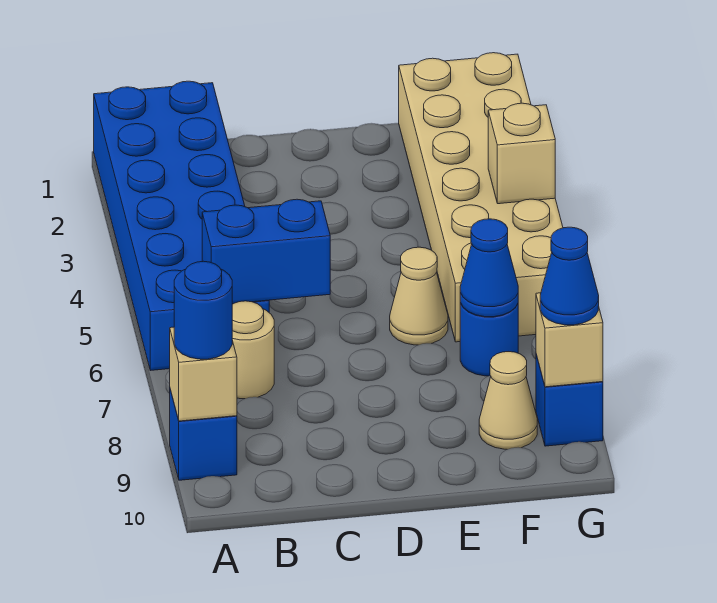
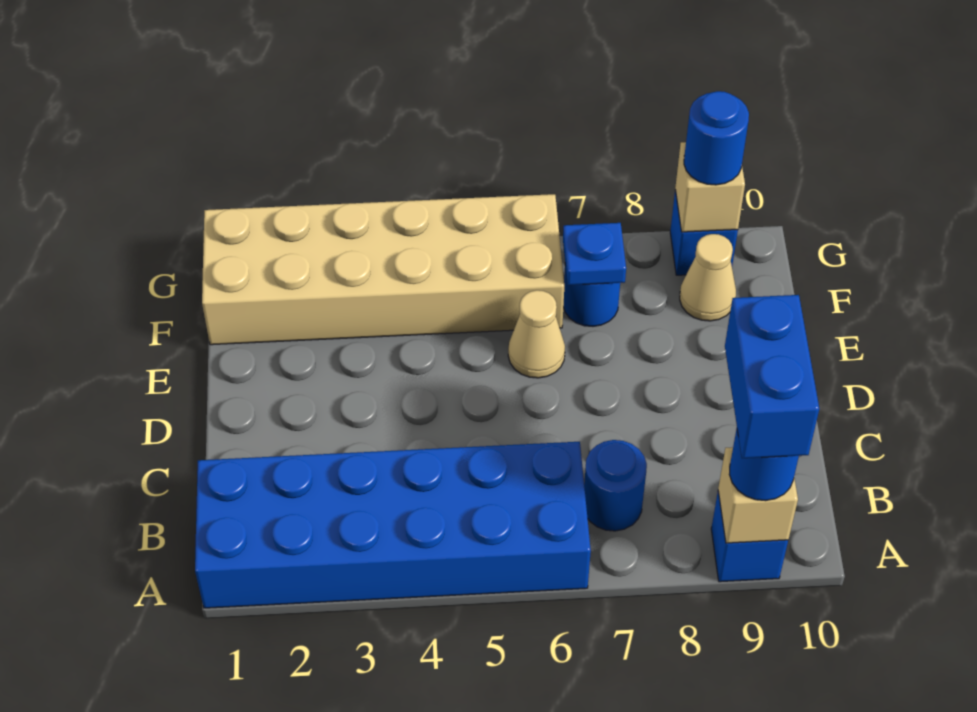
blue brick B6:C6 level 2 -> blue brick A9:B9 level 4
tan round brick B7 level 1 -> blue round brick B7 level 1
blue cone F7 level 2 -> blue plate F7 level 2
tan brick G4 level 2 -> none
blue cone G9 level 3 -> blue round brick G9 level 3

